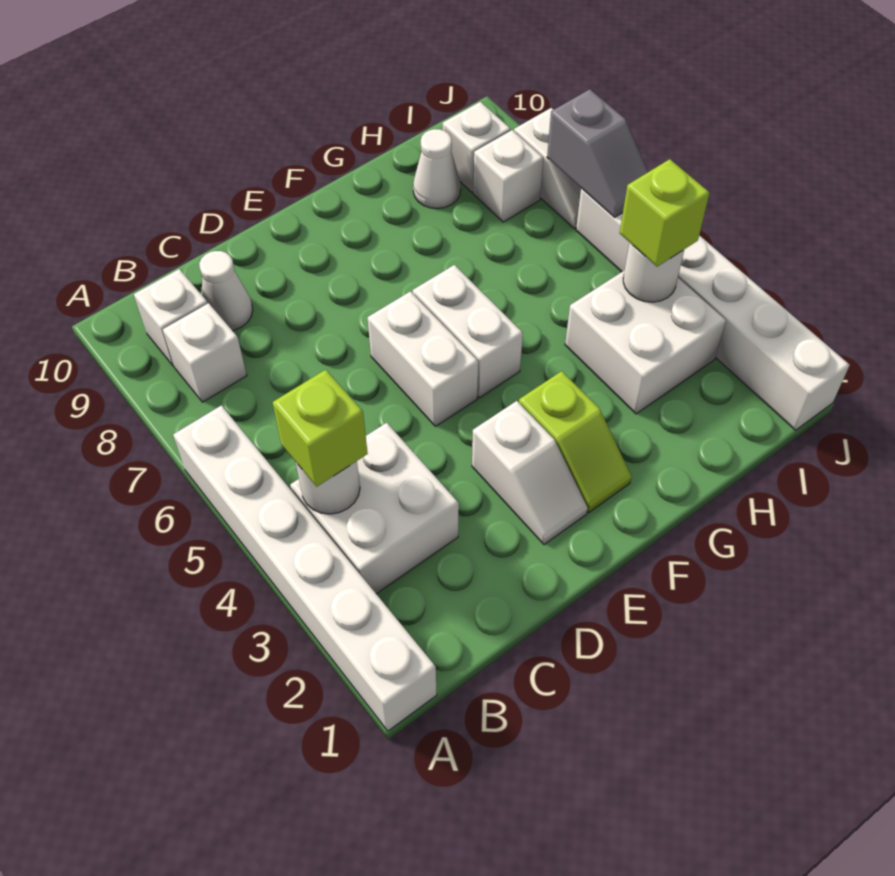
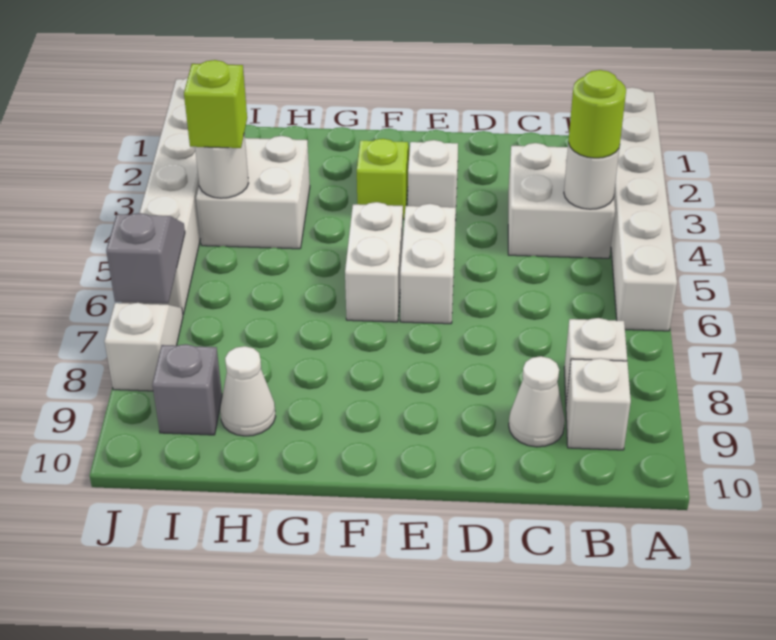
lime brick B4 level 3 -> lime round brick B4 level 3
white brick I8 level 1 -> none
white brick I9 level 1 -> grey brick I9 level 1

